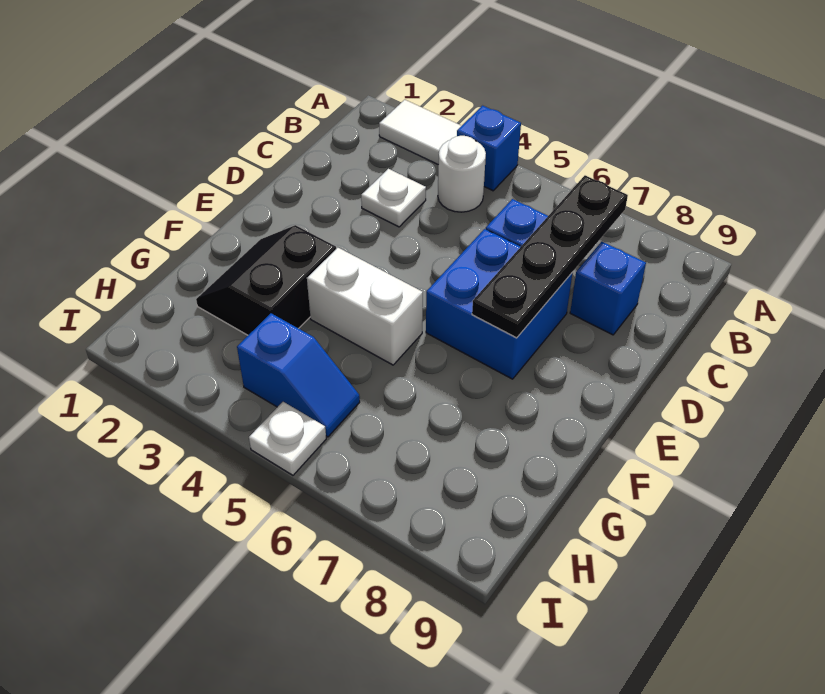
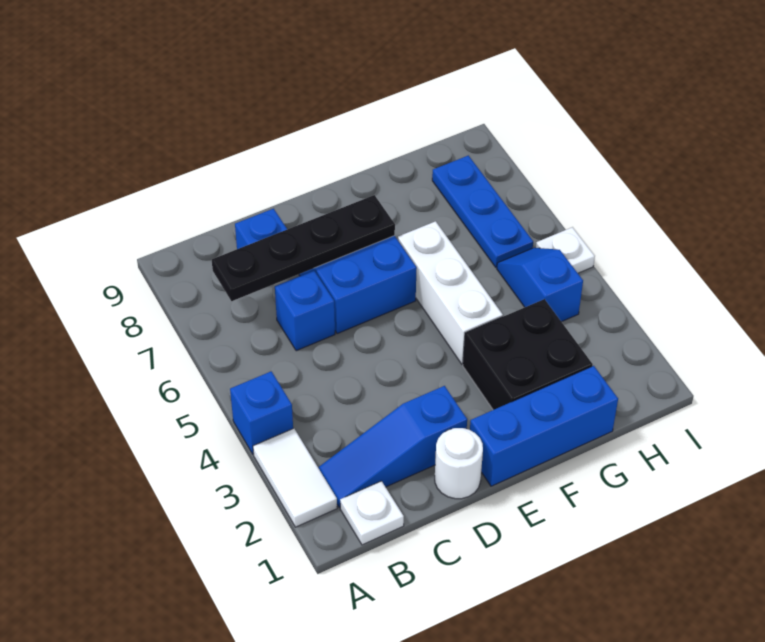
none -> blue slope B2:D2 level 1 top D
white round brick B4 level 1 -> white round brick D1 level 1
white plate C3 level 1 -> white plate B1 level 1
none -> blue brick E1:G1 level 1
black slope F2:G3 level 1 top 3 -> black brick F2:G3 level 1
white brick F4:F5 level 1 -> white brick F4:F6 level 1
none -> blue plate H6:H8 level 1

